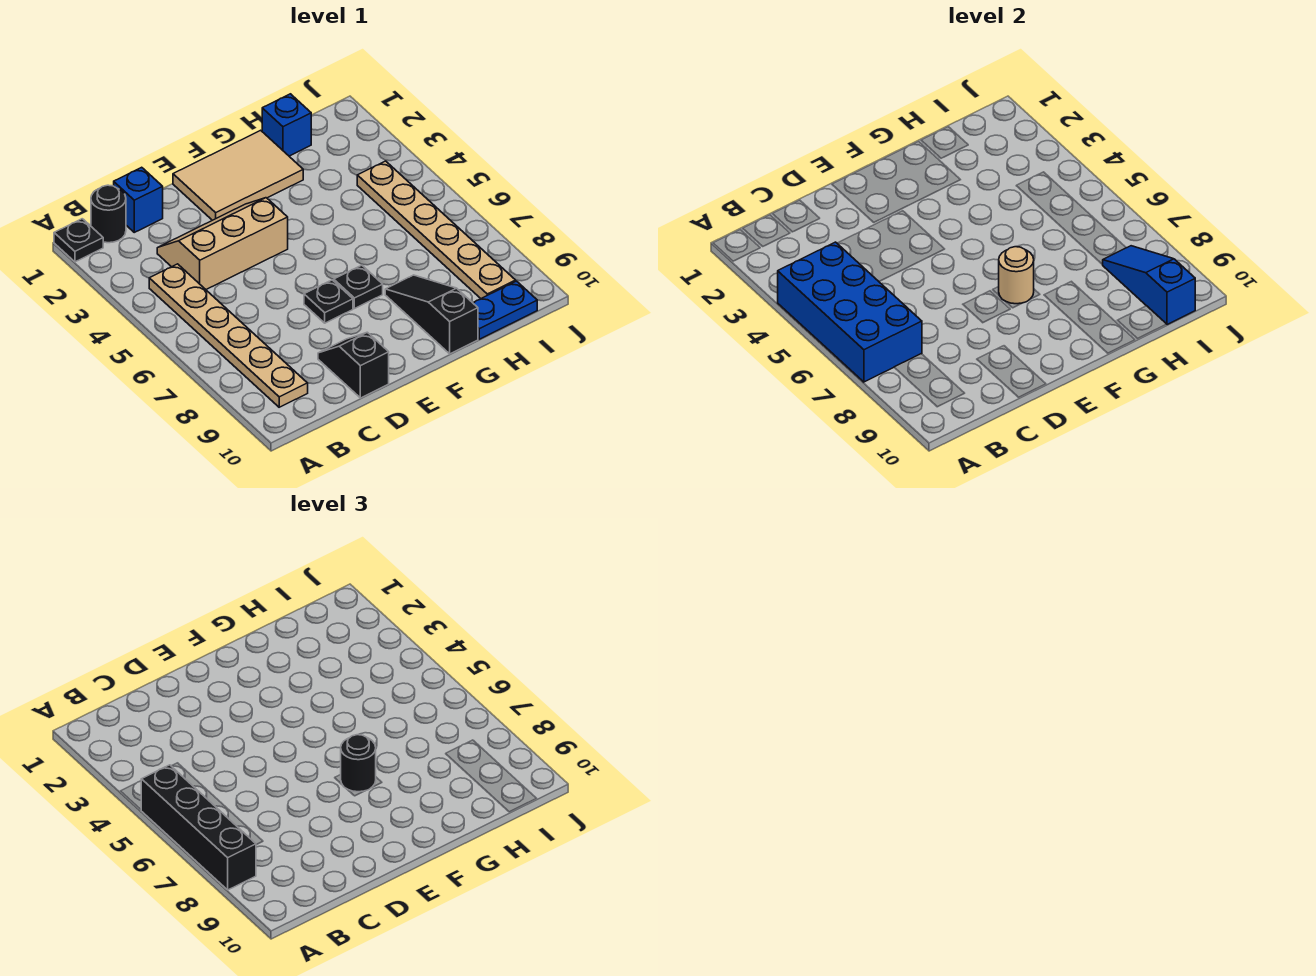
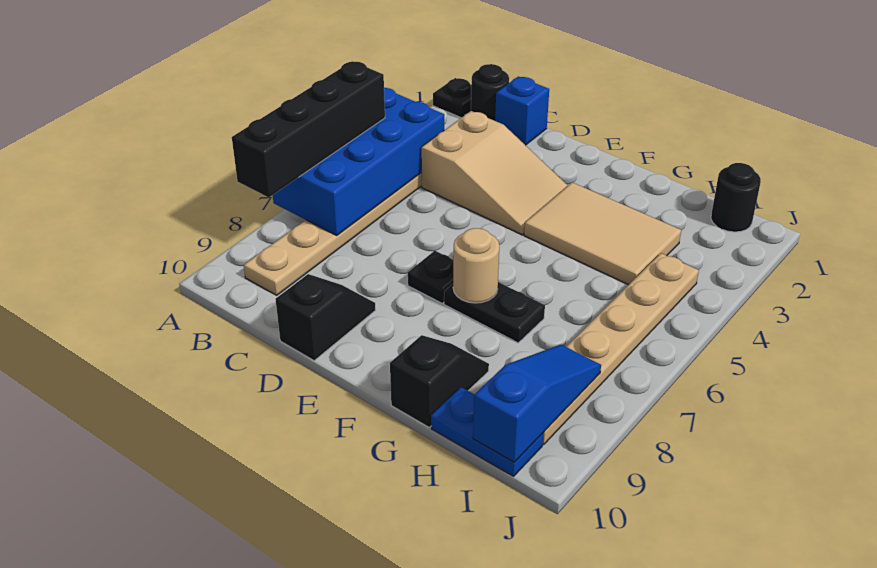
tan slope C3:E4 level 1 top 4 -> tan slope C3:E4 level 1 top C
tan tile E1:G2 level 1 -> tan tile F3:H4 level 1
black plate F7 level 1 -> black plate F7:G7 level 1
black round brick F7 level 3 -> black round brick I1 level 1
black slope G8:G10 level 1 top 10 -> black slope G9:G10 level 1 top 10
blue brick H1 level 1 -> none

